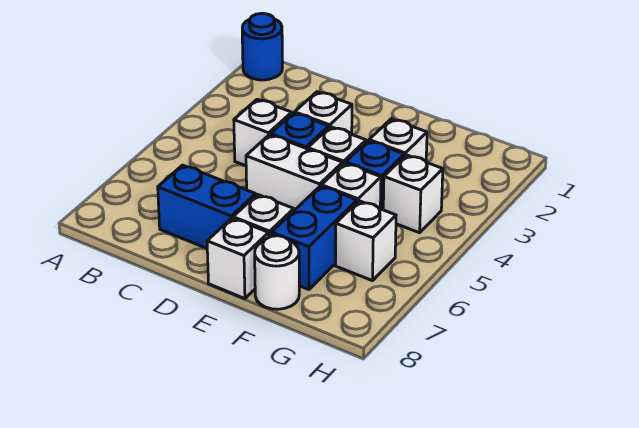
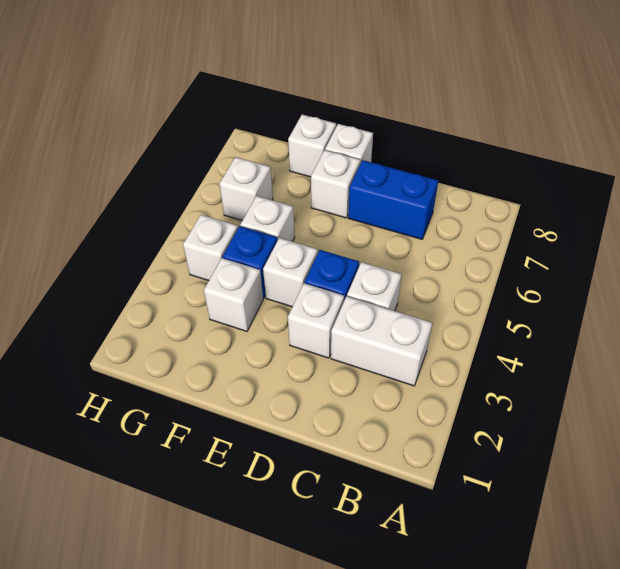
blue round brick A1 level 1 -> none
white brick D5:E5 level 1 -> white brick B3:C3 level 1
blue brick F6:F7 level 1 -> none
white round brick F8 level 1 -> white brick F8 level 1

